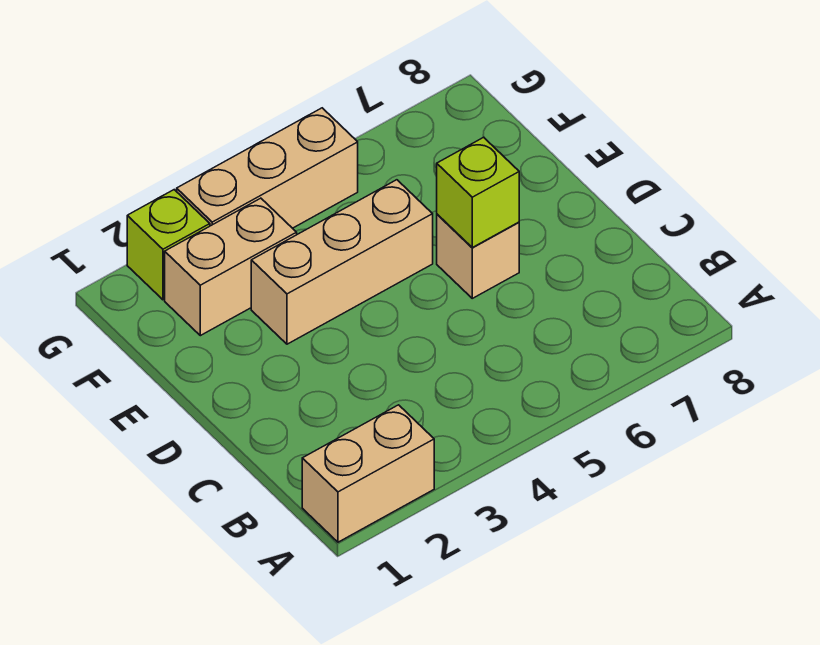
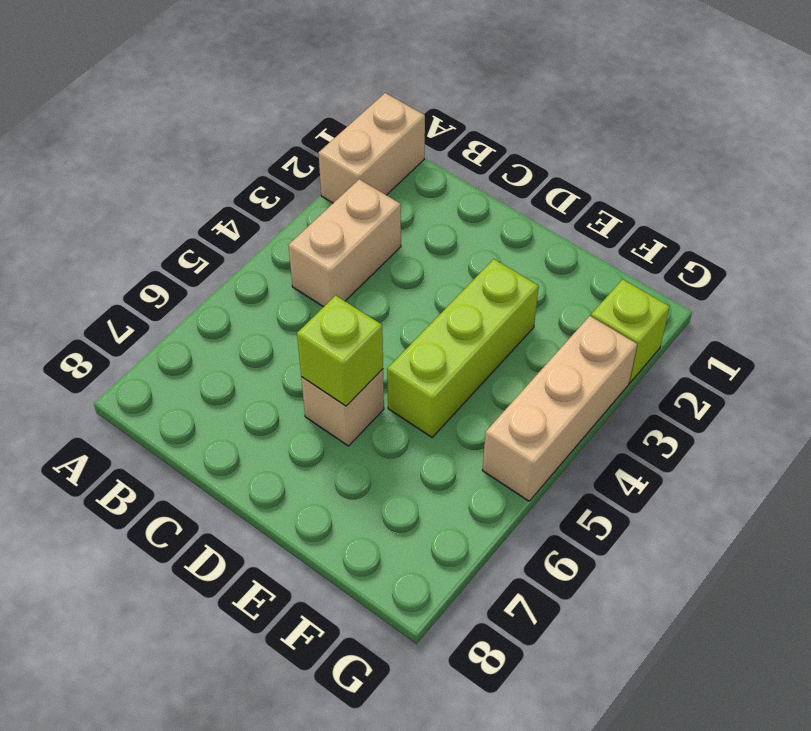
tan brick E3:E5 level 1 -> lime brick E3:E5 level 1
tan brick F2:F3 level 1 -> tan brick B3:B4 level 1

